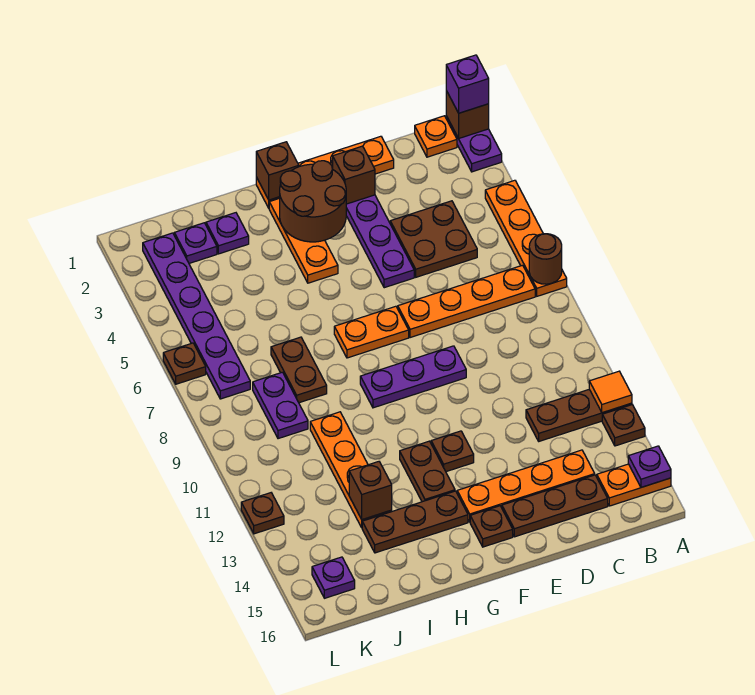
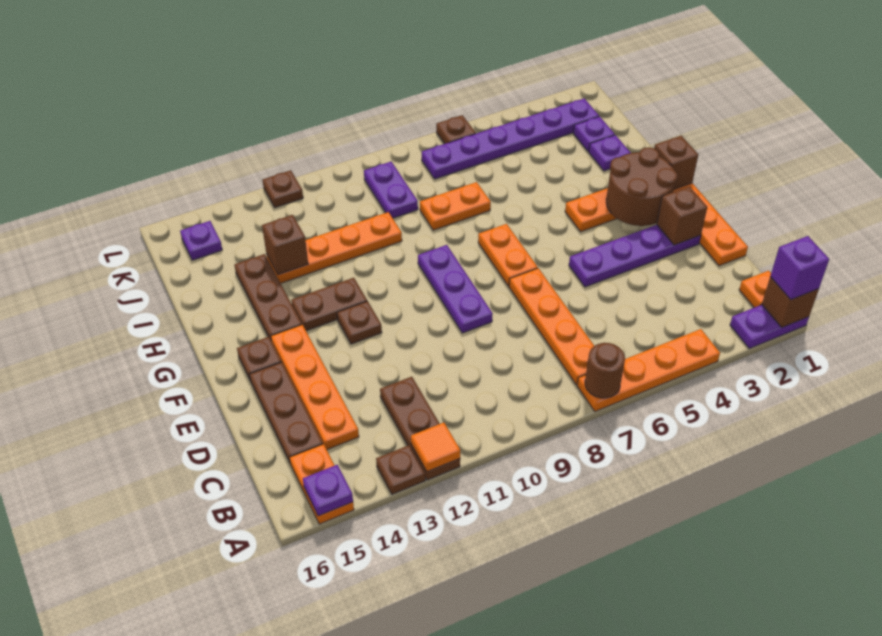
brown plate C4:D5 level 1 -> none
brown plate I7:I8 level 1 -> orange plate I7:I8 level 1
purple plate J8:J9 level 1 -> purple plate J9:K9 level 1

